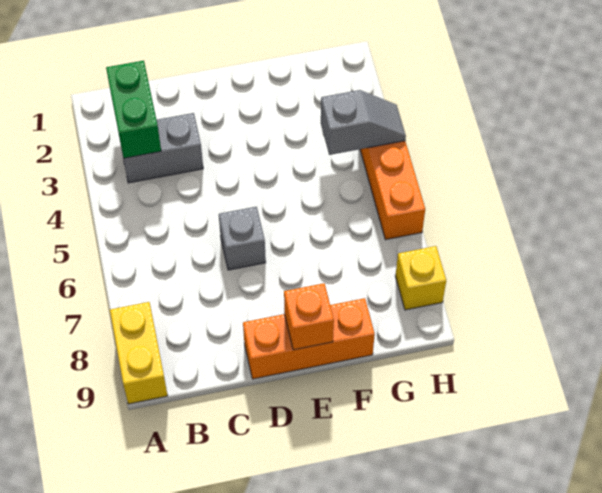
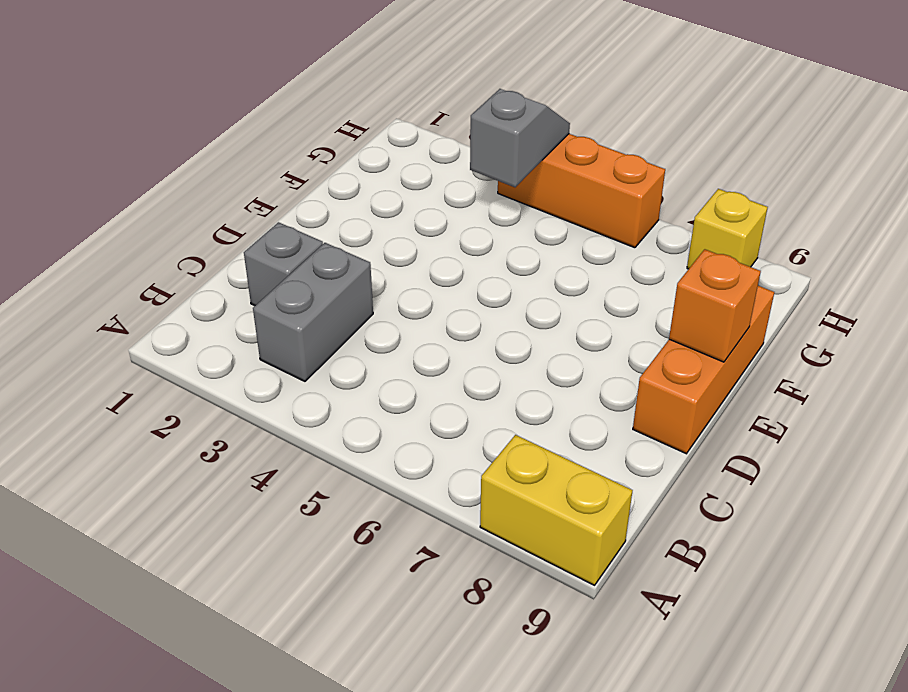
green brick B2:B3 level 2 -> none
grey brick D6 level 1 -> grey brick C2 level 1

